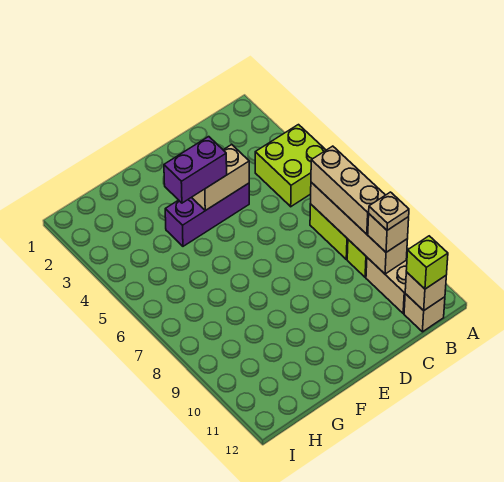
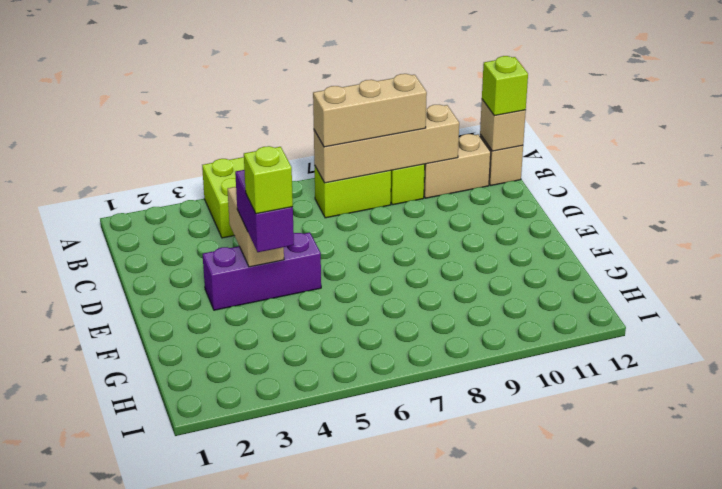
tan brick B10 level 3 -> none
tan plate B10 level 4 -> none
purple brick D4:F4 level 1 -> purple brick E3:E5 level 1
none -> lime brick F4 level 4

